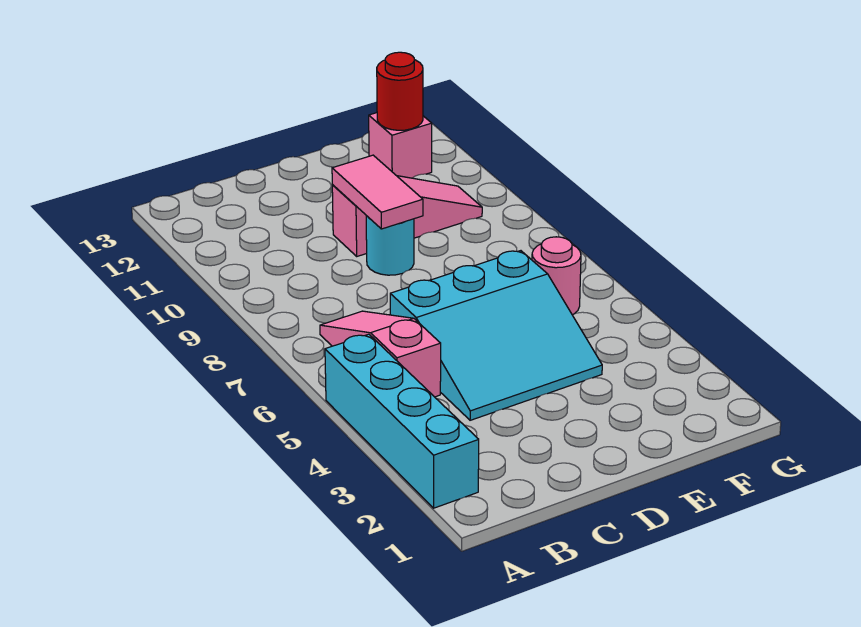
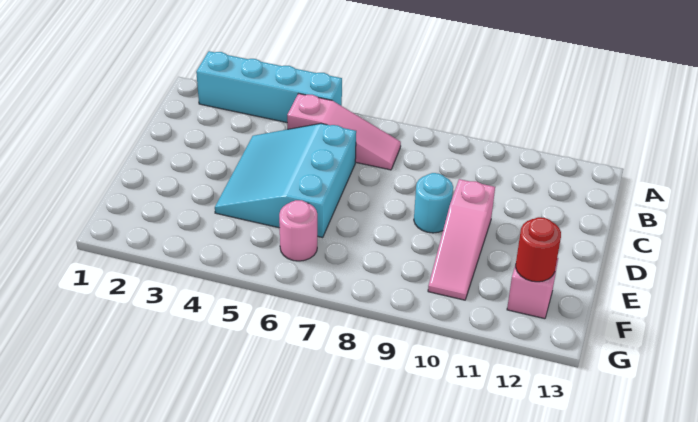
pink tile D9:D10 level 2 -> none

